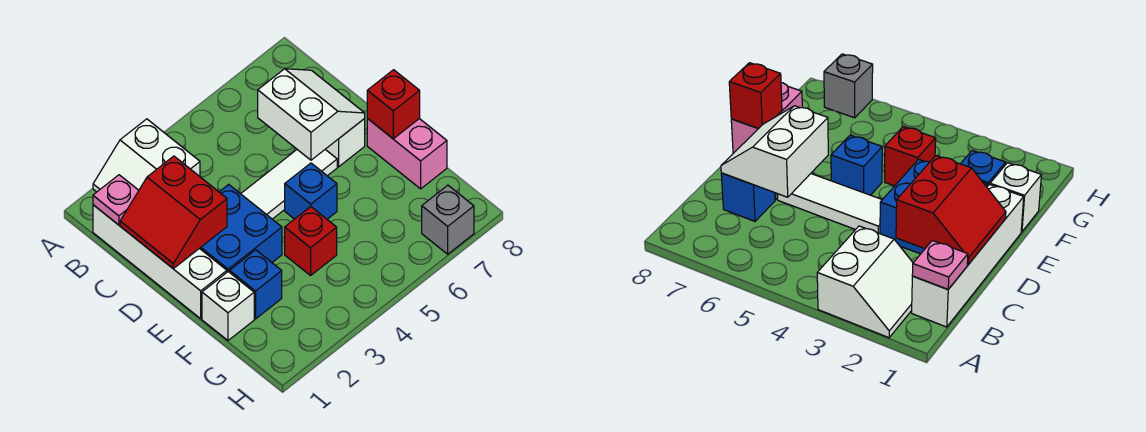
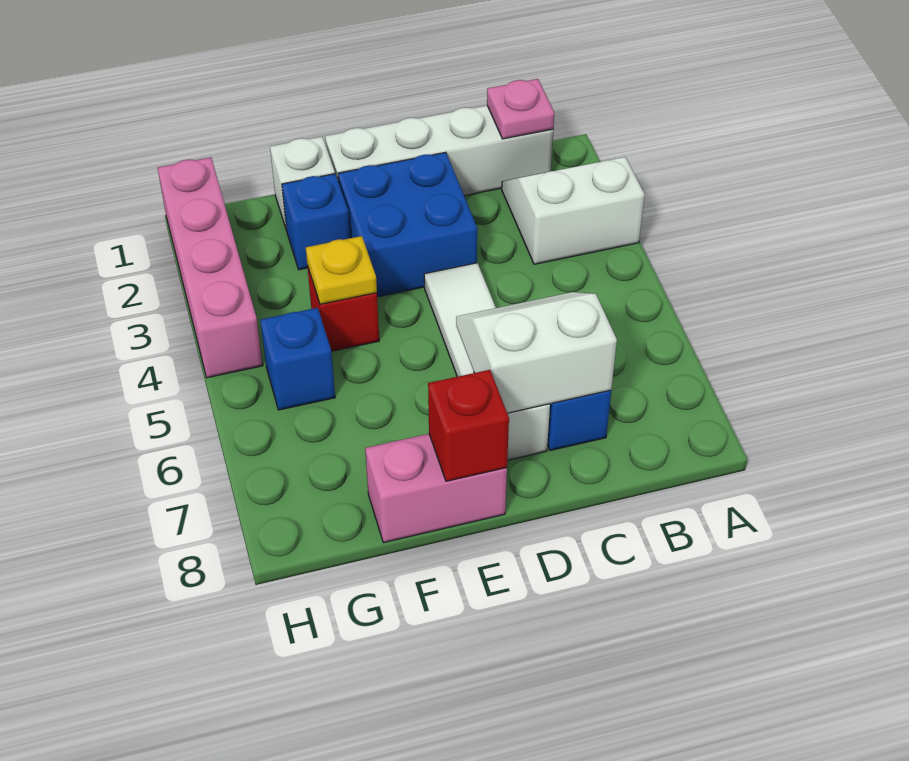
red slope C1:D2 level 2 top 2 -> none
white slope C6:D7 level 2 top 6 -> white slope C6:D7 level 2 top 7
blue brick E5 level 1 -> blue brick G5 level 1
none -> yellow plate F4 level 2
none -> pink brick H1:H4 level 1
grey brick H7 level 1 -> none

